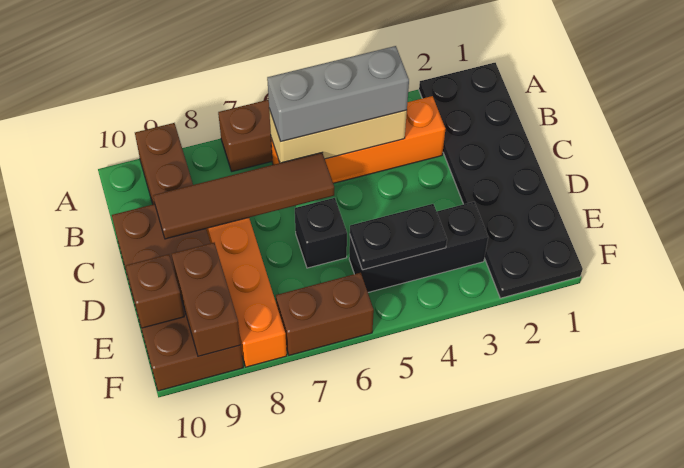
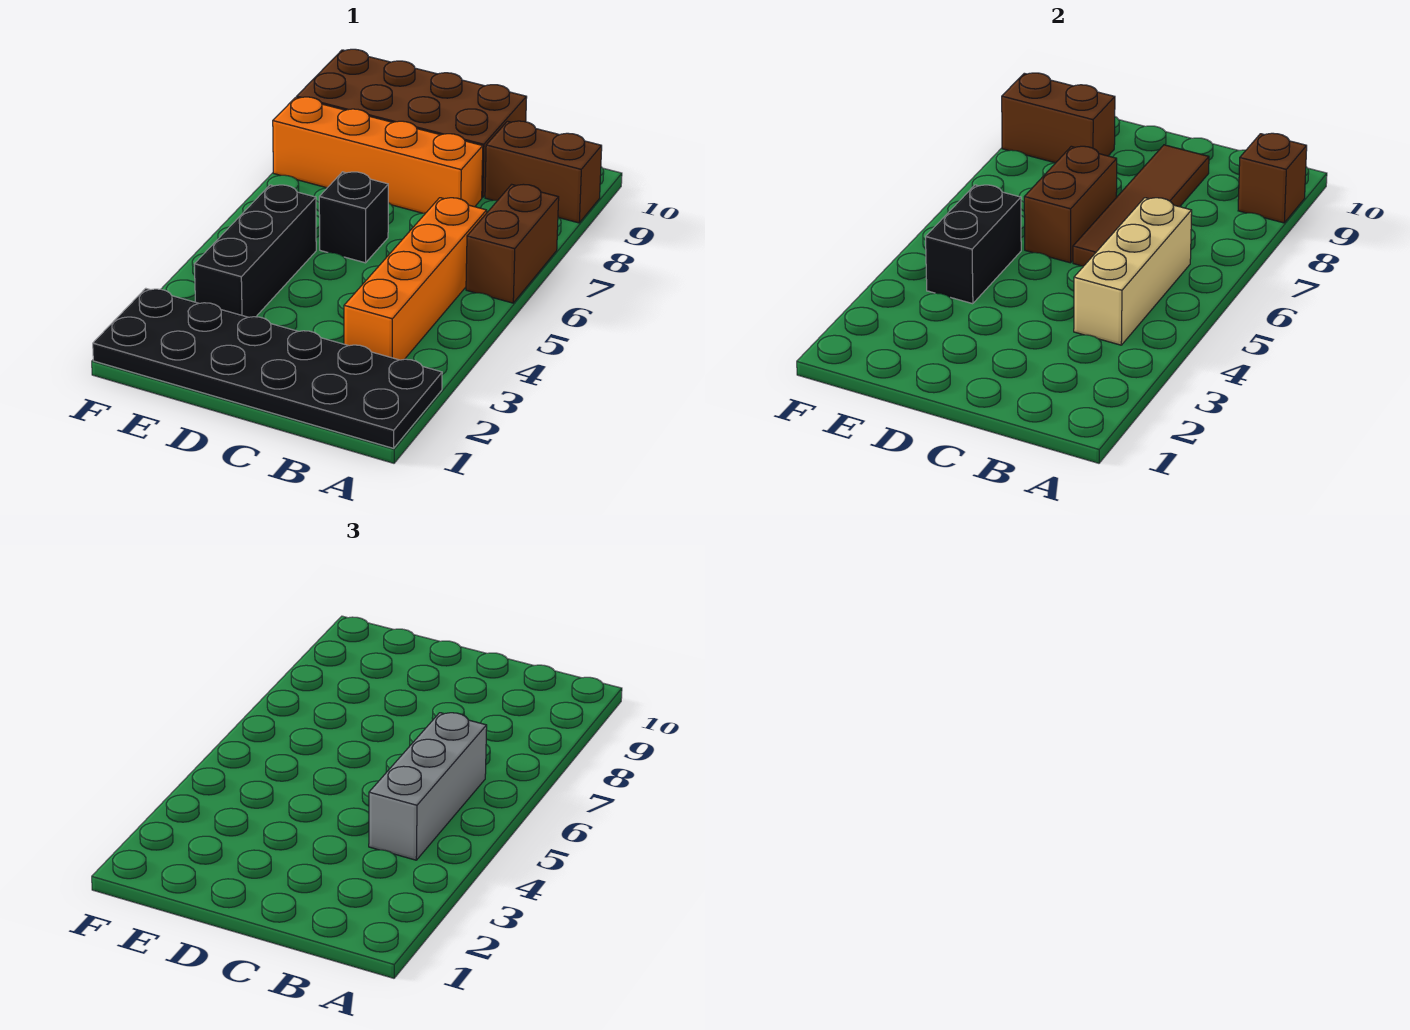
black plate E4:E5 level 2 -> black brick E4:E5 level 2
brown brick E10 level 2 -> brown brick A9 level 2
brown brick F6:F7 level 1 -> brown brick D6:D7 level 2

